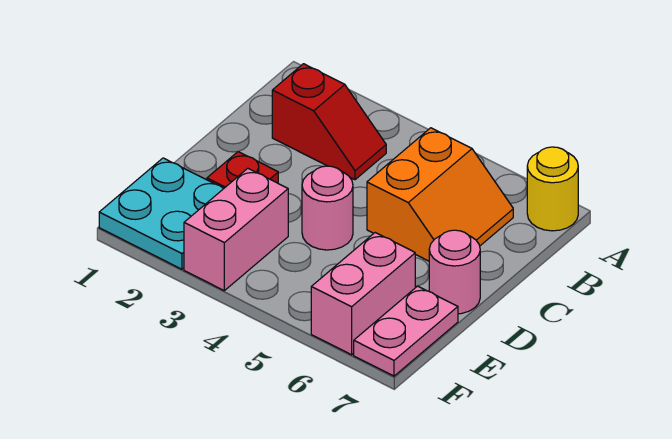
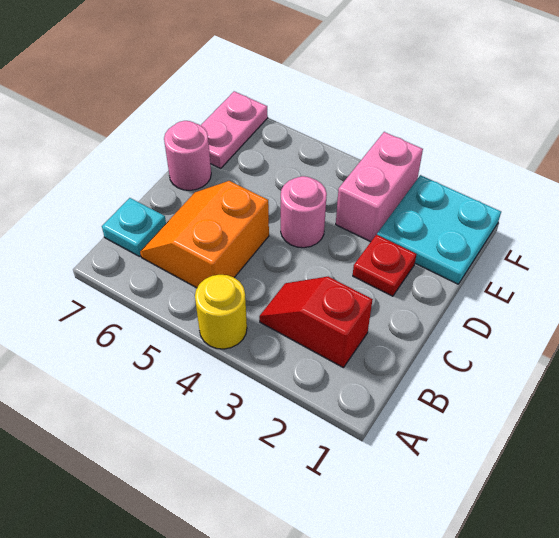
yellow round brick A7 level 1 -> yellow round brick A4 level 1
none -> cyan plate B7 level 1
pink brick E6:F6 level 1 -> none

